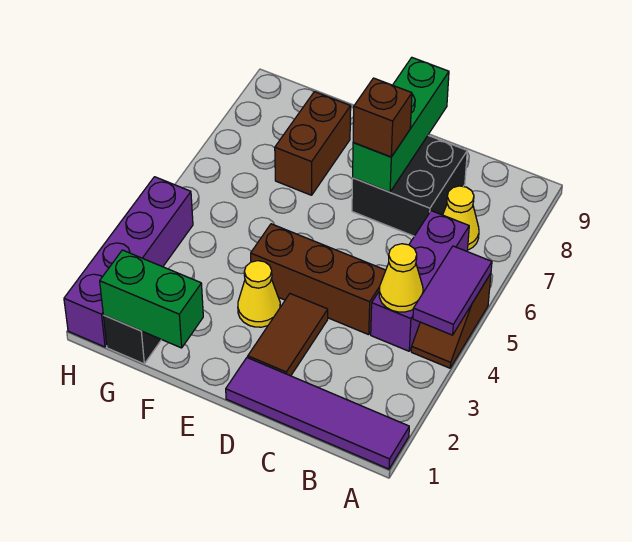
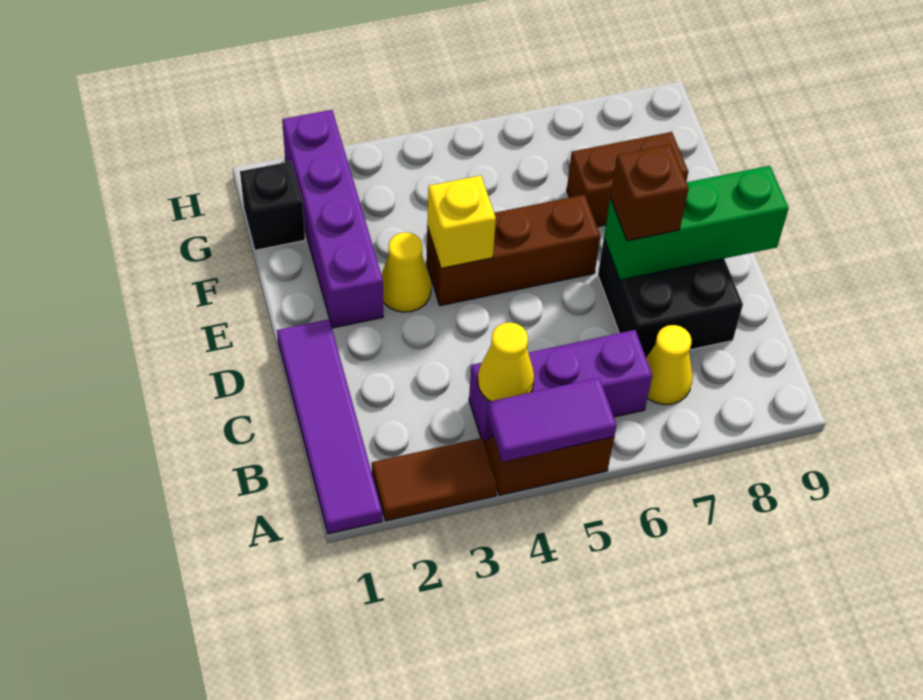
brown brick C4:E4 level 1 -> brown brick E4:E6 level 1
brown tile D2:D3 level 1 -> brown tile A2:A3 level 1
none -> yellow brick E4 level 2
green brick F1:G1 level 2 -> none
purple brick H1:H4 level 1 -> purple brick E2:H2 level 1

